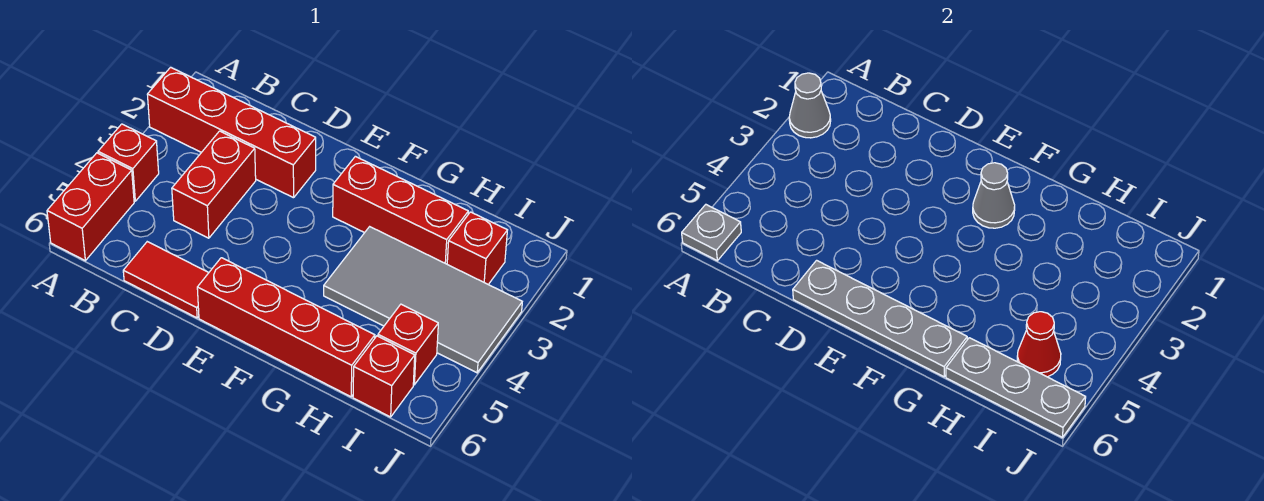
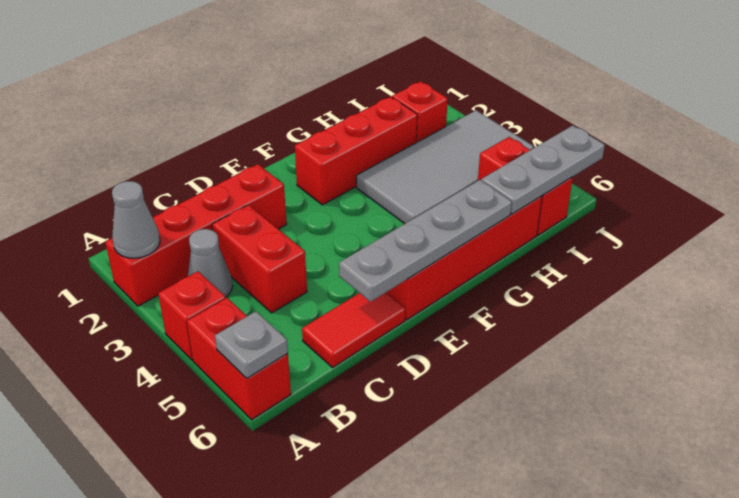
grey cone F2 level 2 -> grey cone B3 level 1
red cone I5 level 2 -> none

